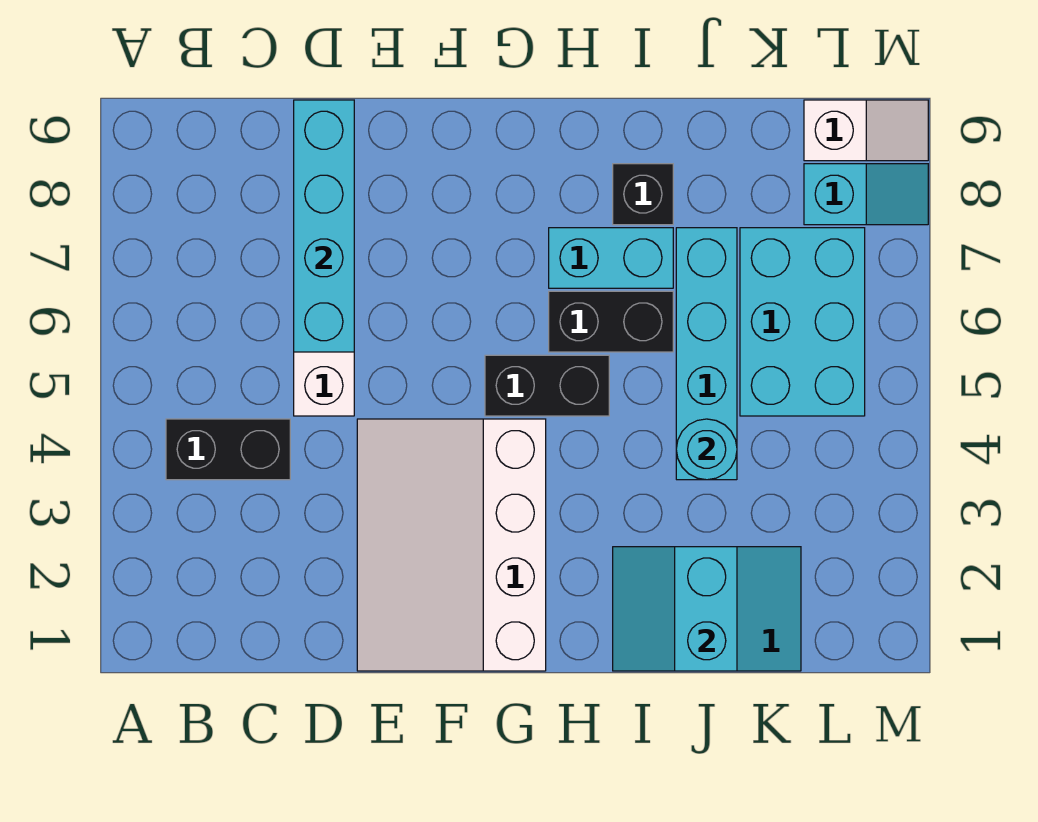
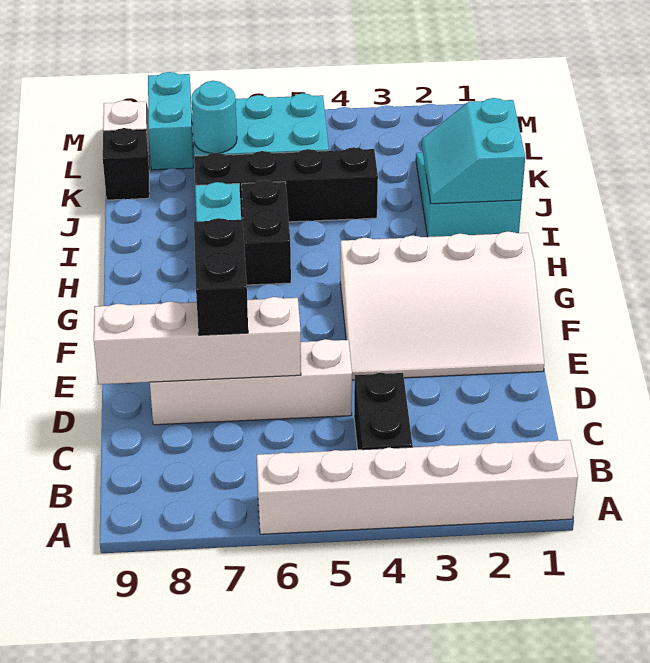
none -> white brick A1:A6 level 1
cyan brick D6:D9 level 2 -> white brick D6:D9 level 2
black brick G5:H5 level 1 -> black brick D7:E7 level 3
cyan slope I1:J2 level 2 top J -> cyan slope I1:J2 level 2 top 1
black brick I8 level 1 -> black brick K9 level 1
cyan brick J4:J7 level 1 -> black brick J4:J7 level 1
cyan round brick J4 level 2 -> cyan round brick K7 level 2
cyan slope L8:M8 level 1 top L -> cyan brick L8:M8 level 1

